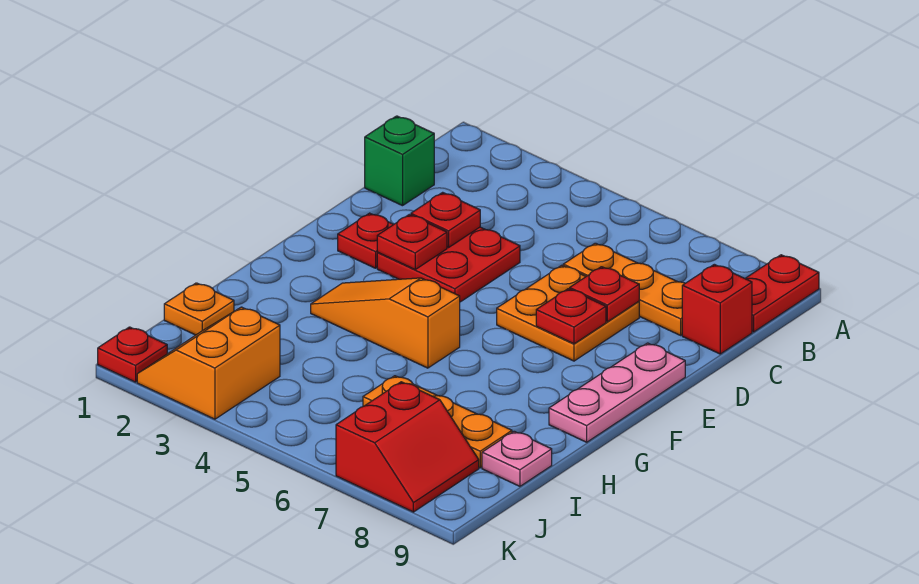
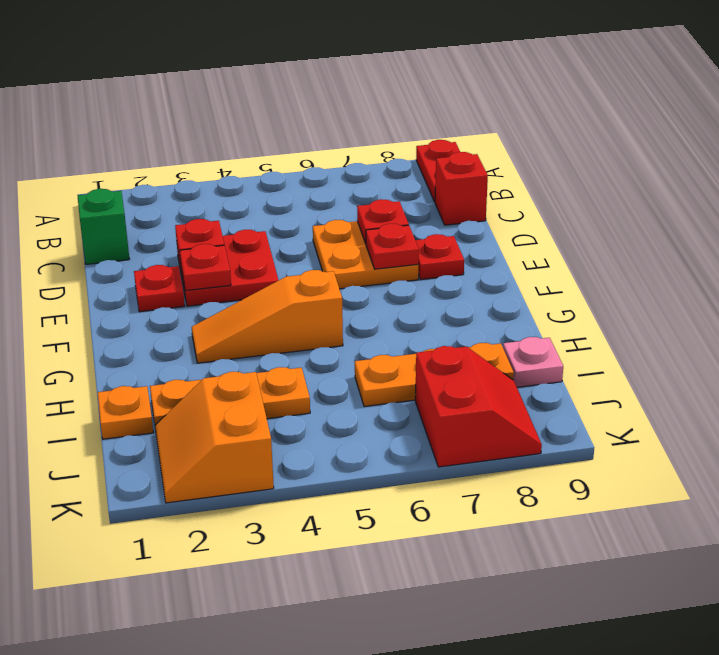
orange plate C6:C8 level 1 -> orange plate I2:I4 level 1
pink plate E9:G9 level 1 -> none
red plate K1 level 1 -> red plate E8 level 1

